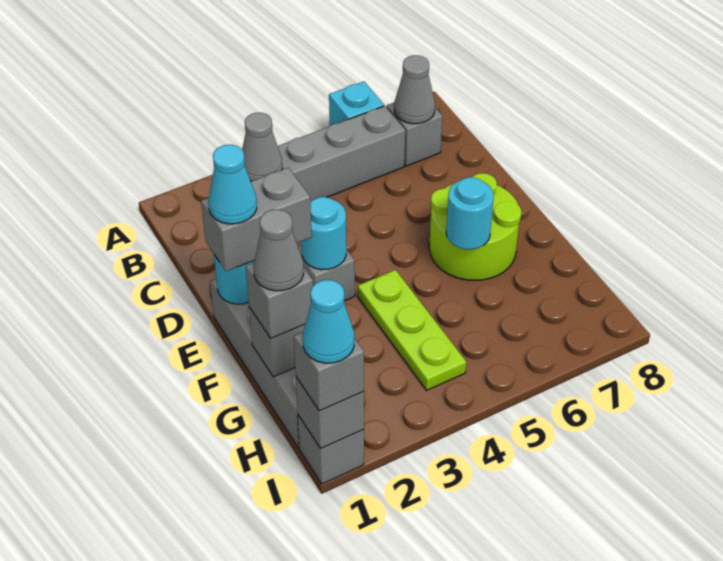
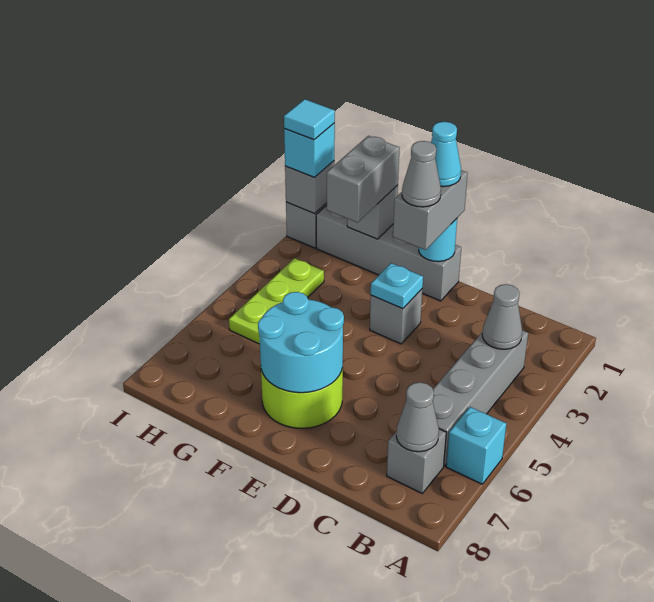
cyan round brick E3 level 2 -> cyan plate E3 level 2
lime plate F4:H4 level 1 -> lime plate H3:H5 level 1
cyan round brick F6 level 2 -> cyan round brick E6:F7 level 2
grey brick G1 level 3 -> grey brick G1:G2 level 3
grey cone G1 level 4 -> grey cone E2 level 4
grey brick I1 level 3 -> cyan brick I1 level 3
cyan cone I1 level 4 -> cyan tile I1 level 4

